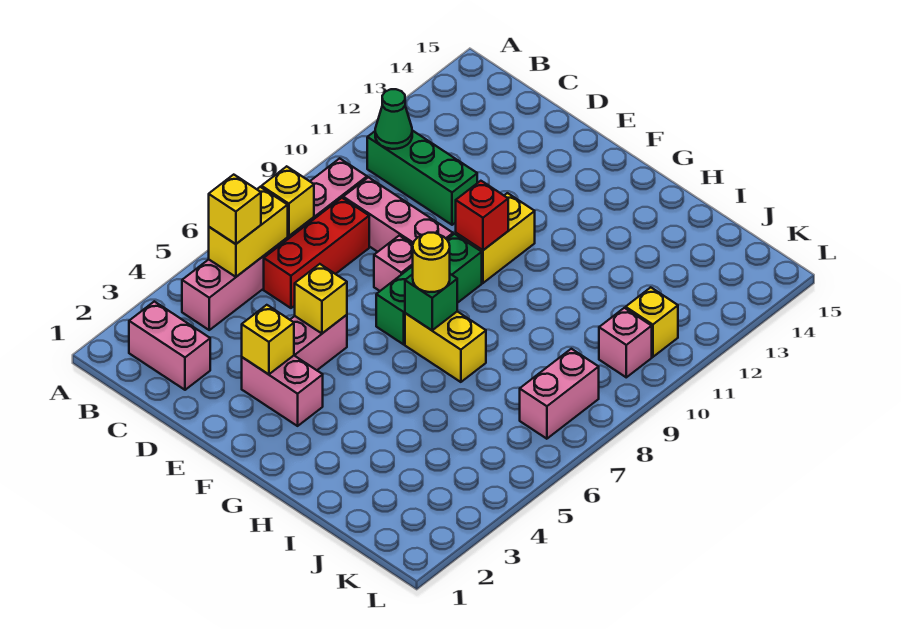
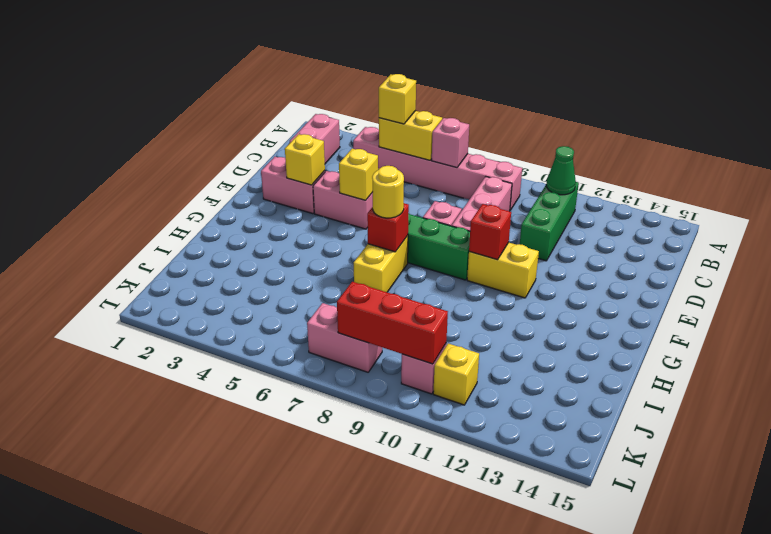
yellow brick B7 level 2 -> pink brick B7 level 2
red brick C6:C8 level 1 -> red brick K8:K10 level 2
pink brick E3:F3 level 1 -> pink brick E2:E3 level 1
green brick G7 level 2 -> red brick G7 level 2

